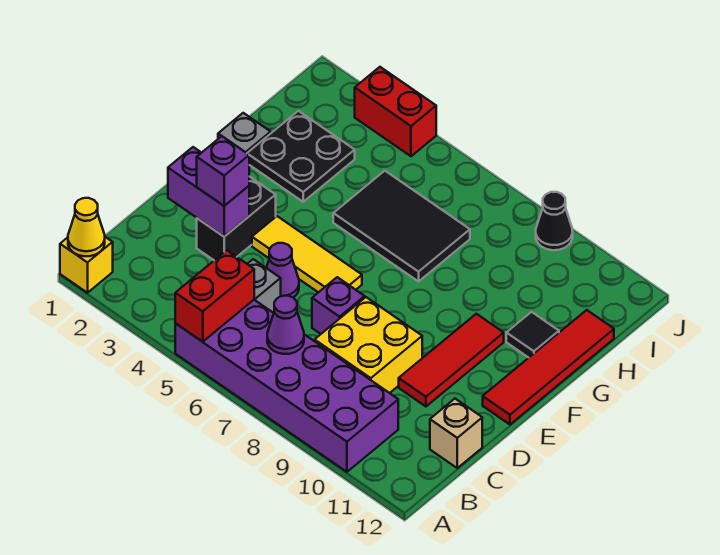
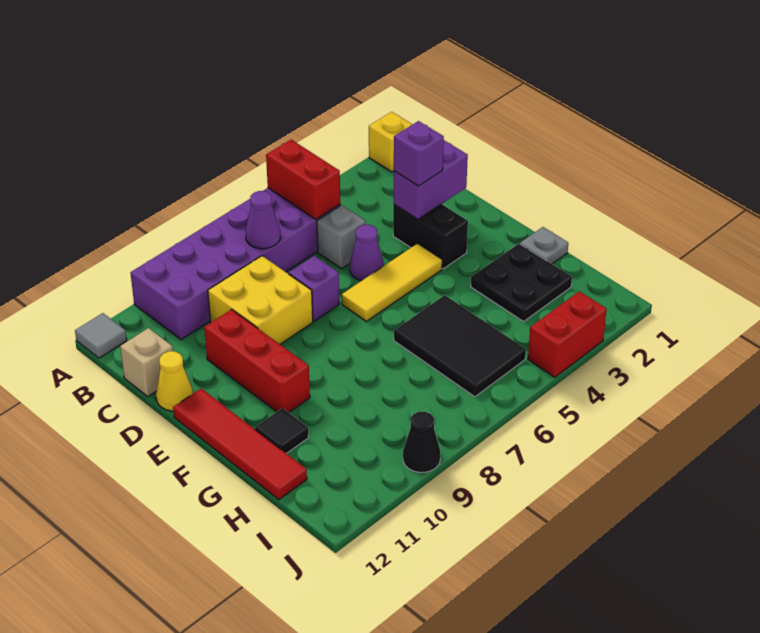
yellow cone A1 level 2 -> yellow cone D12 level 1
none -> grey tile A12 level 1
red tile D10:F10 level 1 -> red brick D10:F10 level 1
black tile G5:H7 level 1 -> black tile G5:I6 level 1

